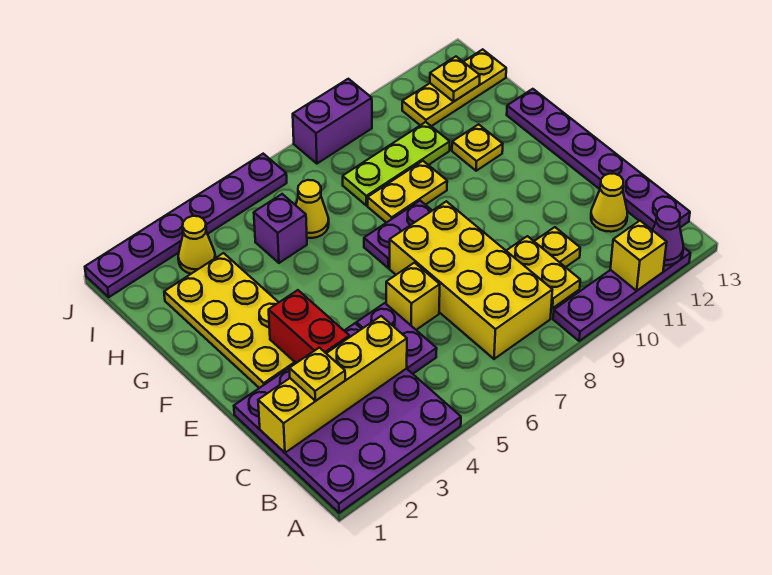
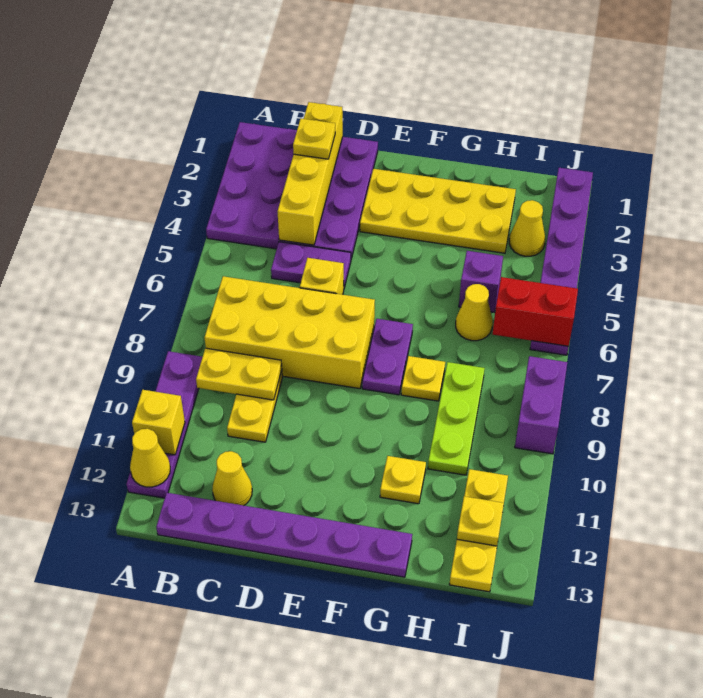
purple cone A12 level 2 -> yellow cone A12 level 2
red brick D3:E3 level 2 -> red brick I6:J6 level 2
yellow plate G8:G9 level 1 -> yellow plate G8 level 1

